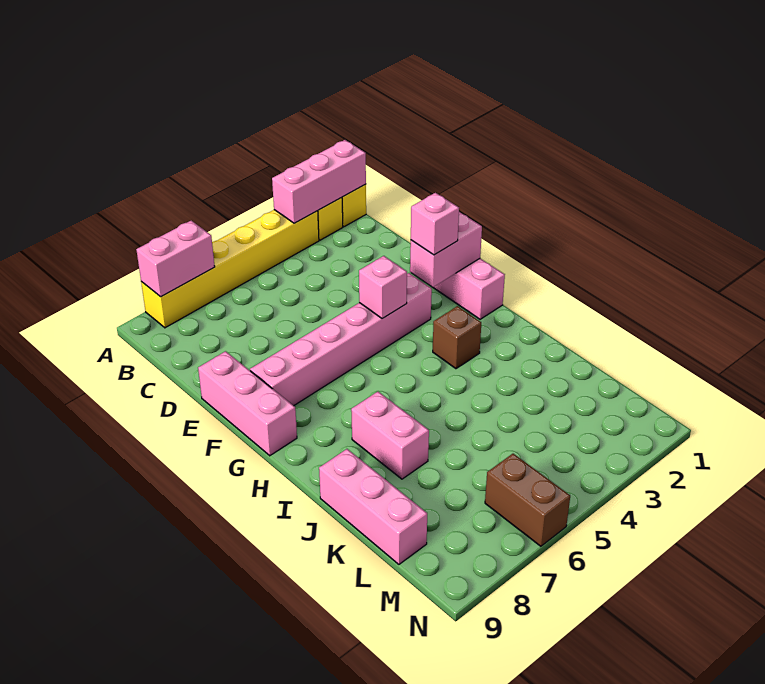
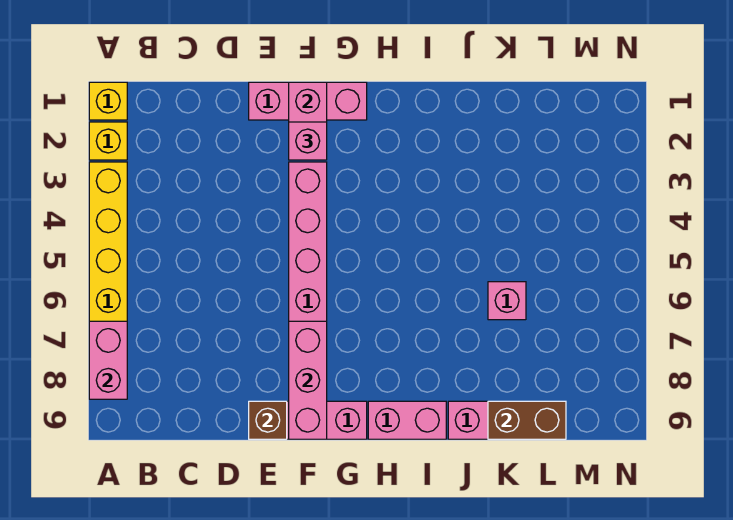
pink brick A1:A3 level 2 -> pink brick F7:F9 level 2
pink brick F4 level 2 -> pink brick K6 level 1
brown brick H3 level 1 -> brown brick E9 level 2
pink brick I7:J7 level 1 -> pink brick H9:I9 level 1
brown brick M6:N6 level 1 -> brown brick K9:L9 level 2

